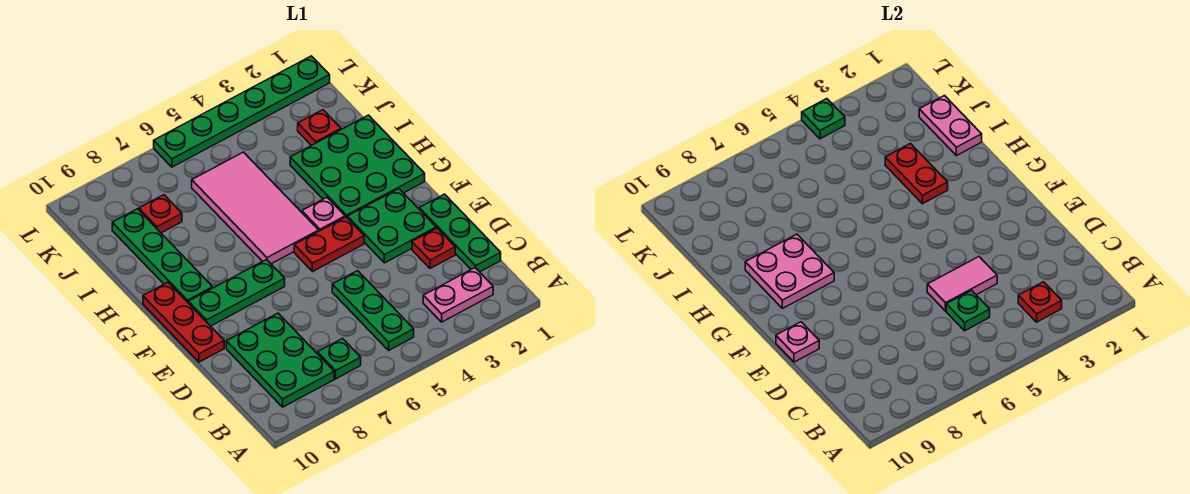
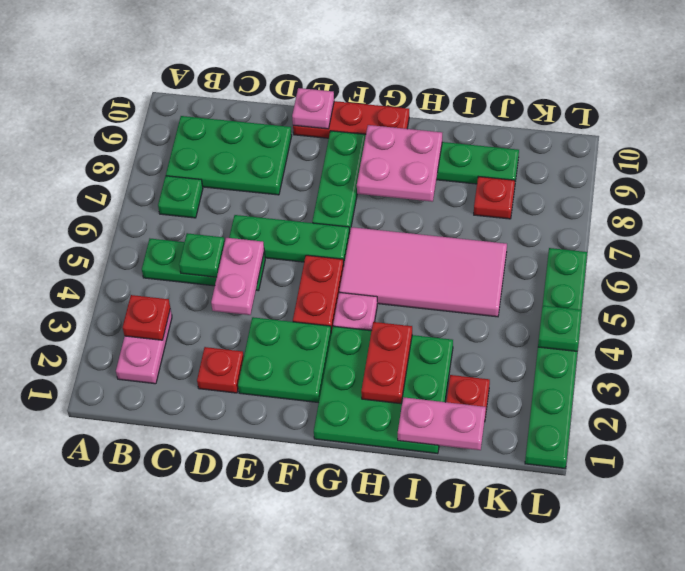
green plate C1:E1 level 1 -> green plate D6:F6 level 1
pink tile D4:D5 level 2 -> pink plate D4:D5 level 2
red plate H3:I3 level 2 -> red plate H2:H3 level 2

